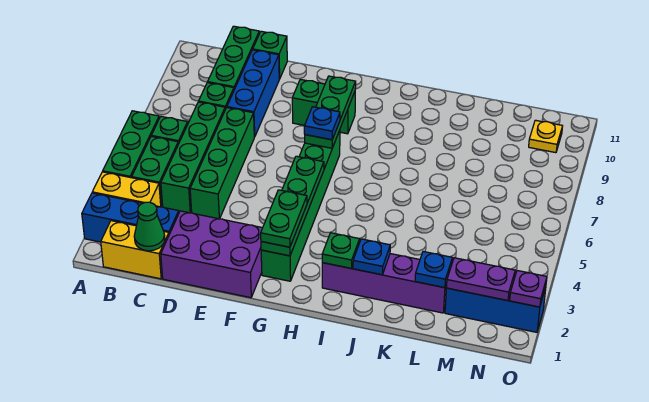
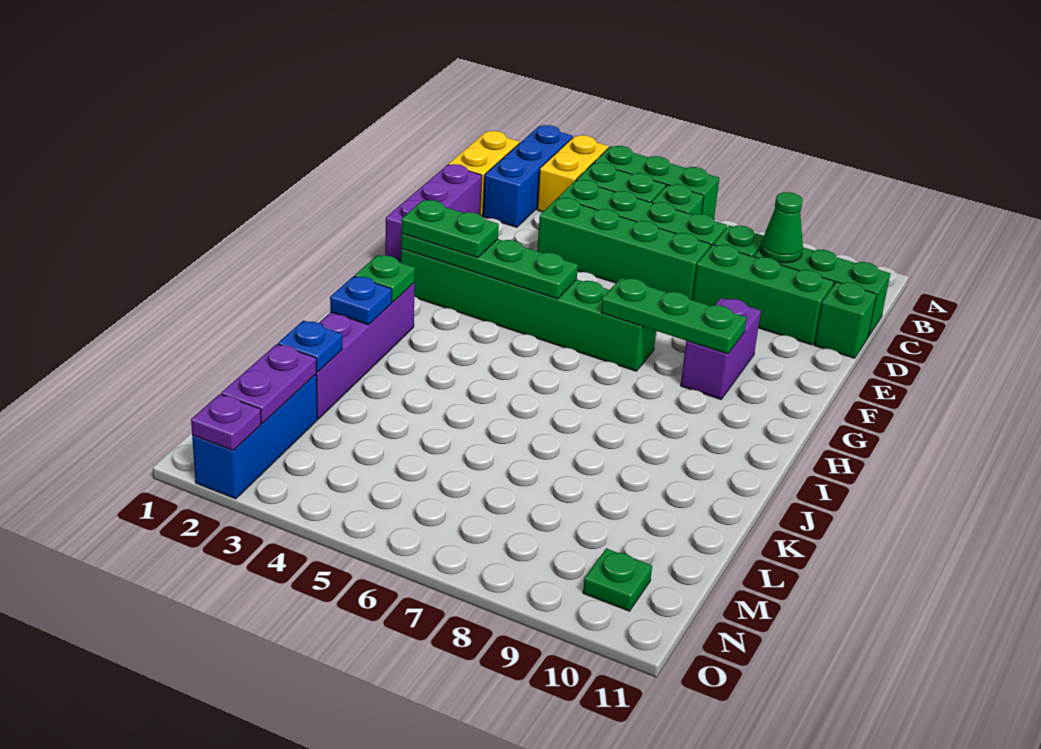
green cone C1 level 2 -> green cone C9 level 2
purple brick D1:F2 level 1 -> purple brick D1:F1 level 1
blue brick D8:D10 level 1 -> green brick D8:D10 level 1
green brick F9:G9 level 1 -> purple brick F9:G9 level 1
blue plate G7 level 3 -> none
yellow plate N10 level 1 -> green plate N10 level 1

